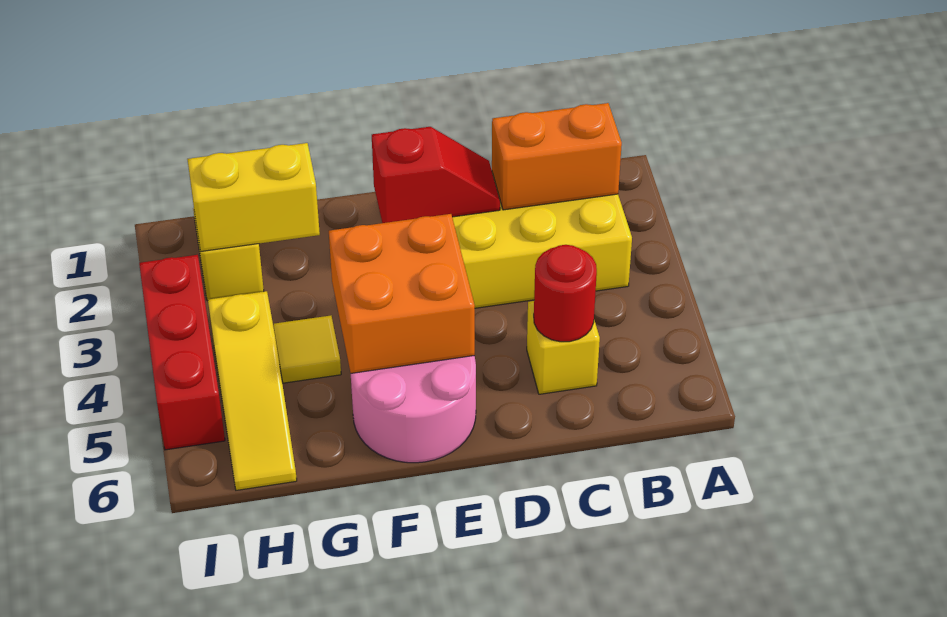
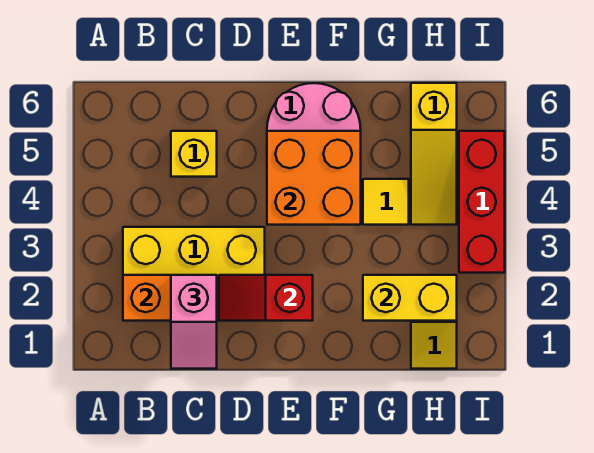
none -> pink slope C1:C2 level 3 top 2
red round brick C5 level 2 -> none
yellow slope H4:H6 level 1 top 4 -> yellow slope H4:H6 level 1 top 6

